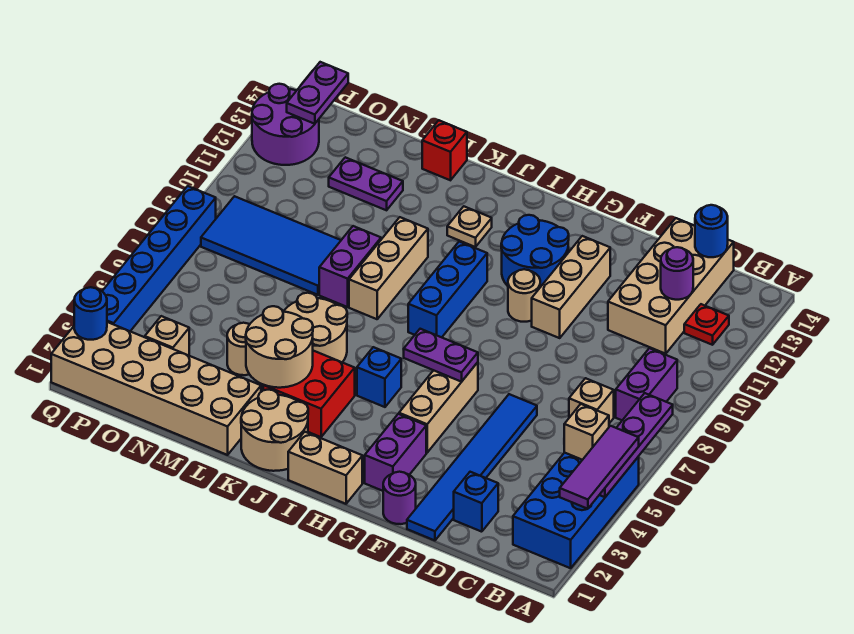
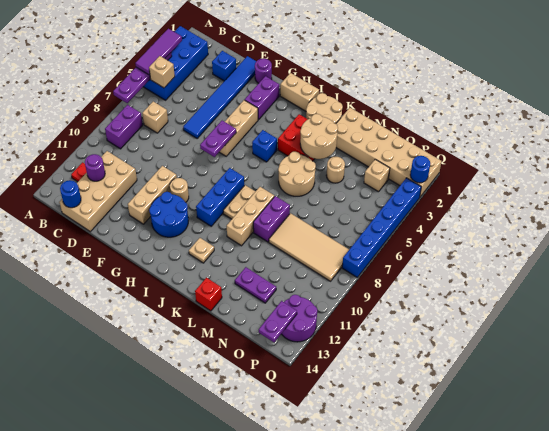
purple plate G6:H6 level 2 -> purple plate G6:G7 level 2
none -> tan plate J8:J9 level 1
blue tile M8:P9 level 1 -> tan tile M8:P9 level 1

